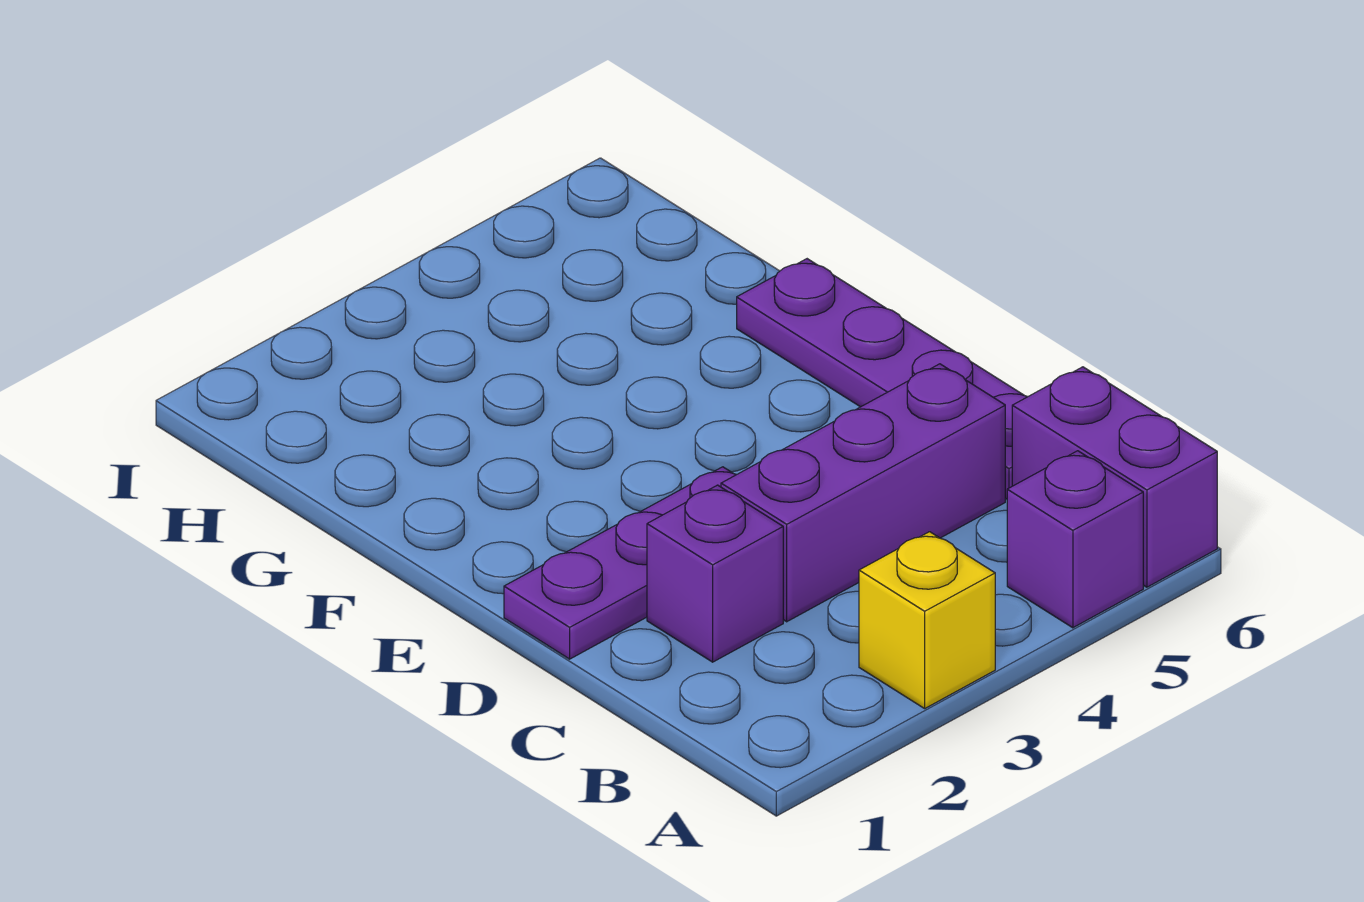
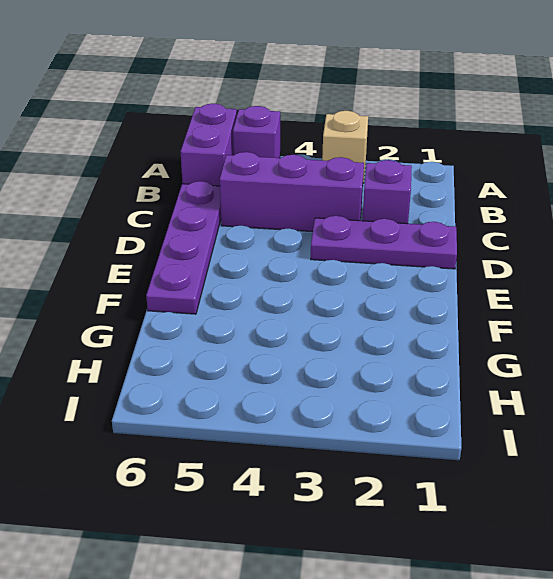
yellow brick A3 level 1 -> tan brick A3 level 1

